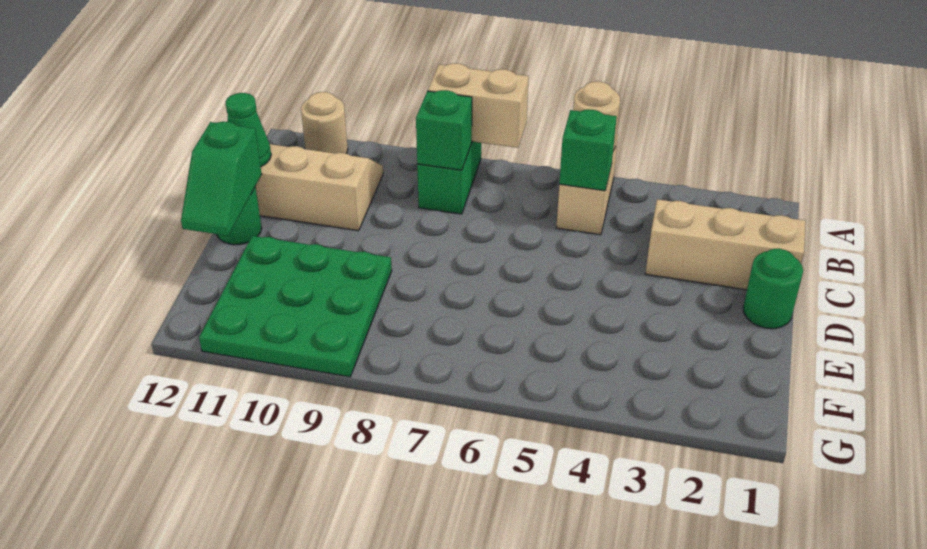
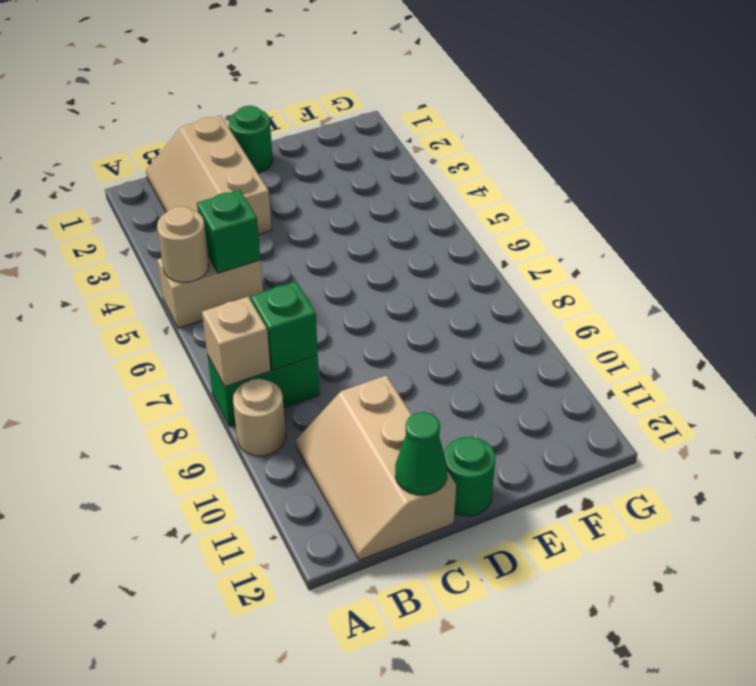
tan brick A7:A8 level 2 -> tan brick A8 level 2
tan round brick A11 level 1 -> tan round brick A9 level 1
green slope D12:E12 level 2 top D -> none
green plate E9:G11 level 1 -> none

